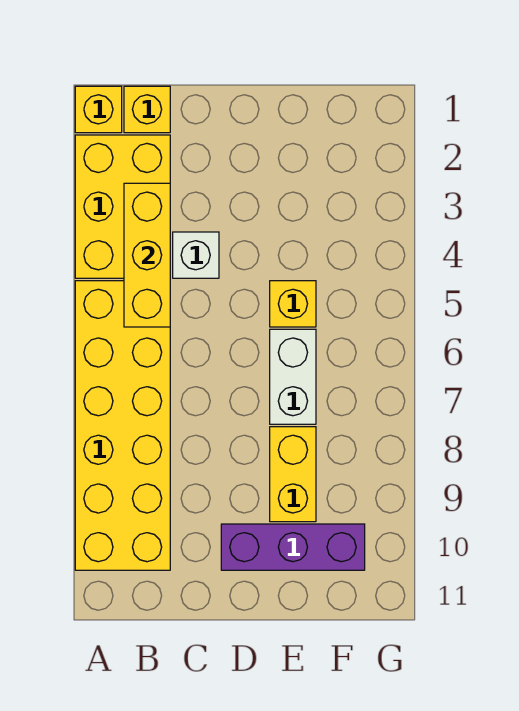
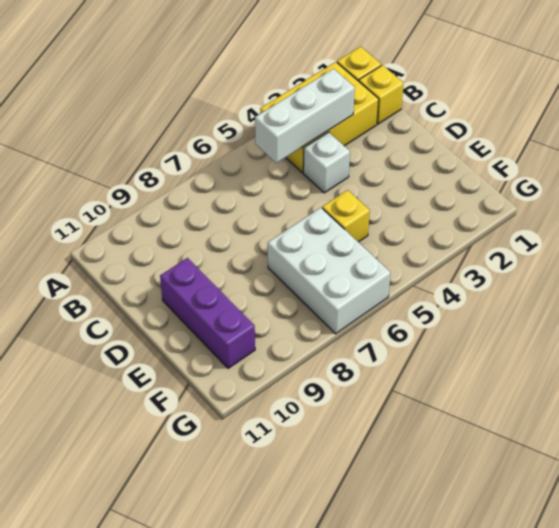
yellow brick A5:B10 level 1 -> none
yellow brick B3:B5 level 2 -> white brick B3:B5 level 2
white brick E6:E7 level 1 -> white brick E6:G7 level 1
yellow brick E8:E9 level 1 -> none

